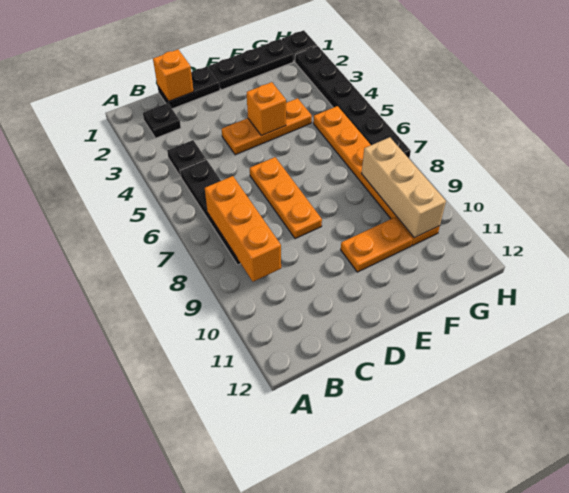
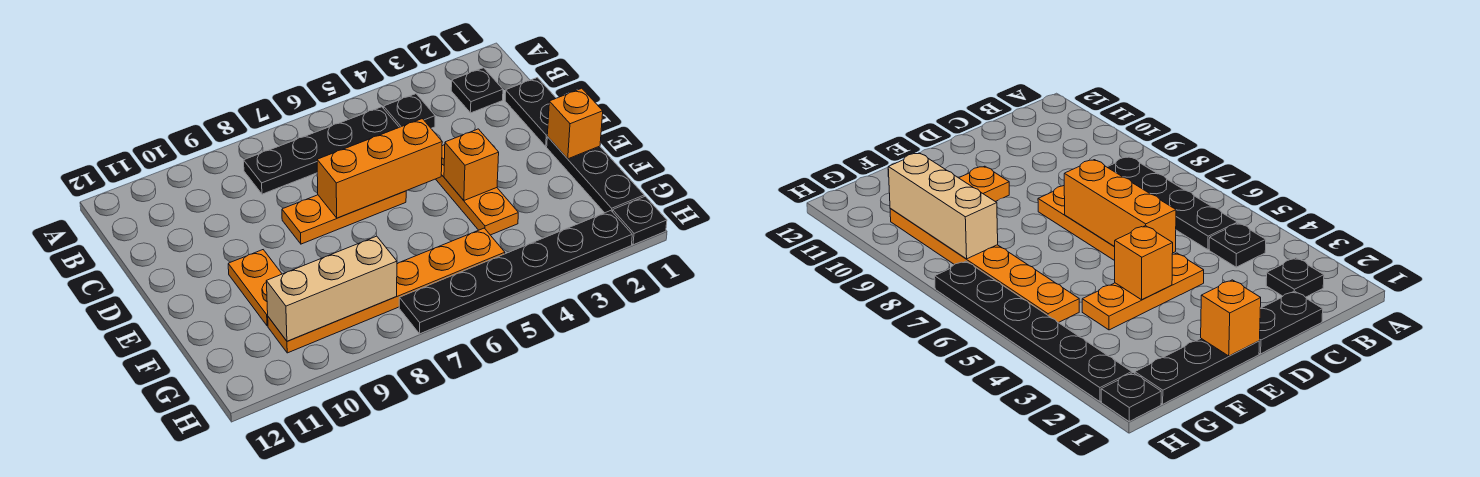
orange brick B7:B9 level 2 -> orange brick D5:D7 level 2
orange brick C1 level 2 -> orange brick E1 level 2

